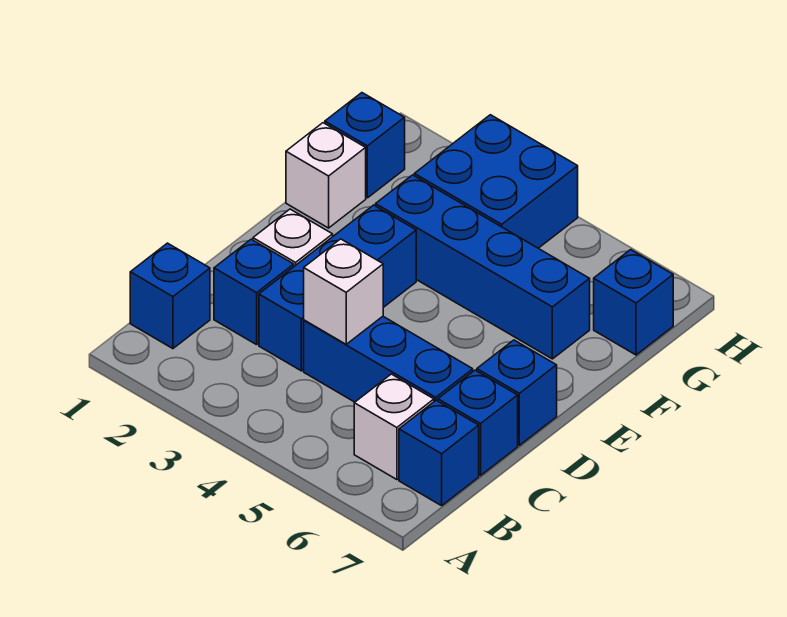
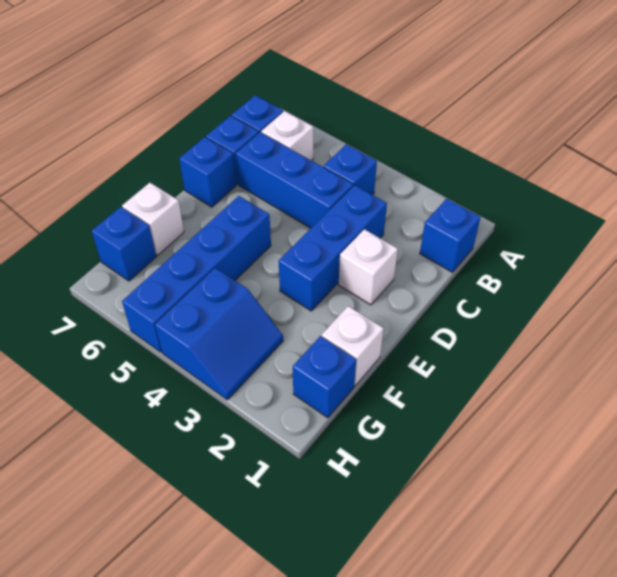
blue brick C2 level 1 -> blue brick B4 level 1
white brick C4 level 2 -> white brick F7 level 1
blue brick F3:F6 level 1 -> blue brick E5:H5 level 1
blue brick G3:H4 level 1 -> blue slope G3:H4 level 1 top 4

